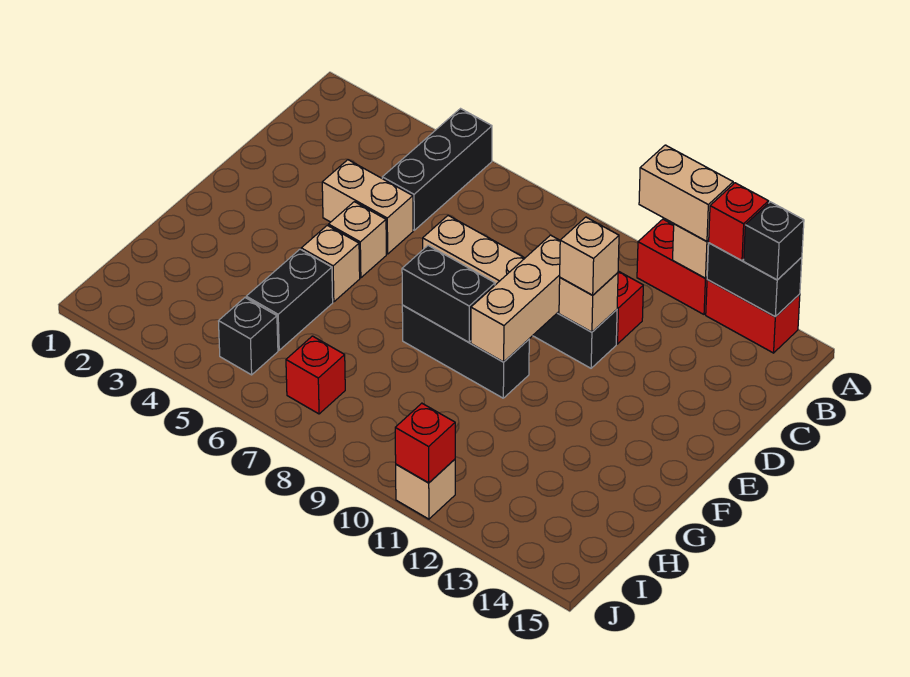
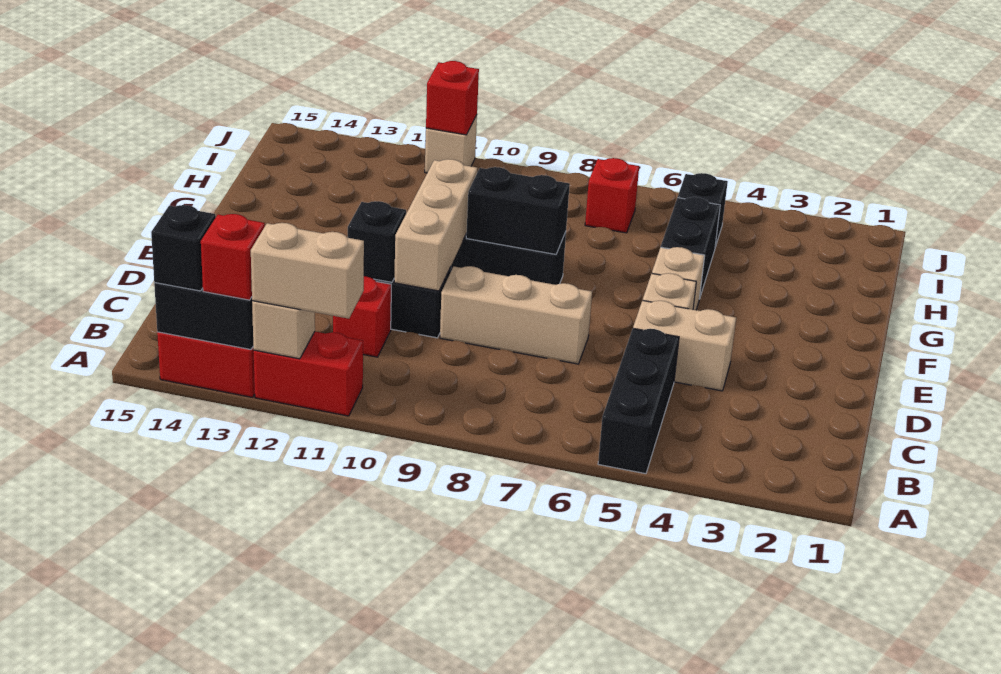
tan brick D11 level 2 -> black brick D11 level 2
tan brick D11 level 3 -> none

